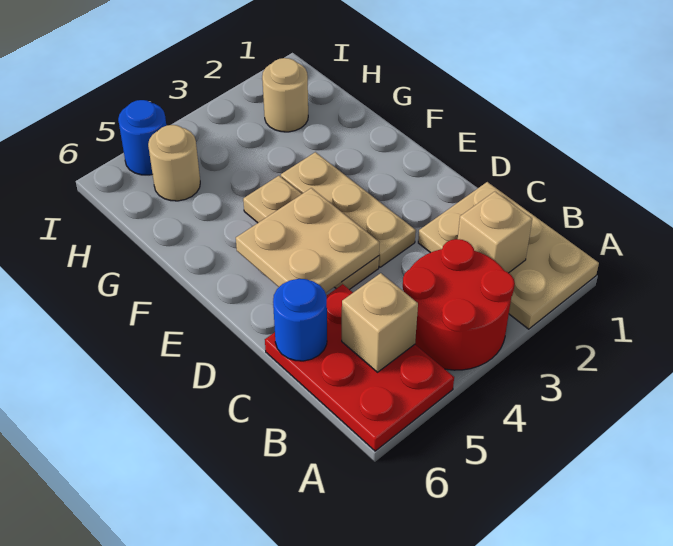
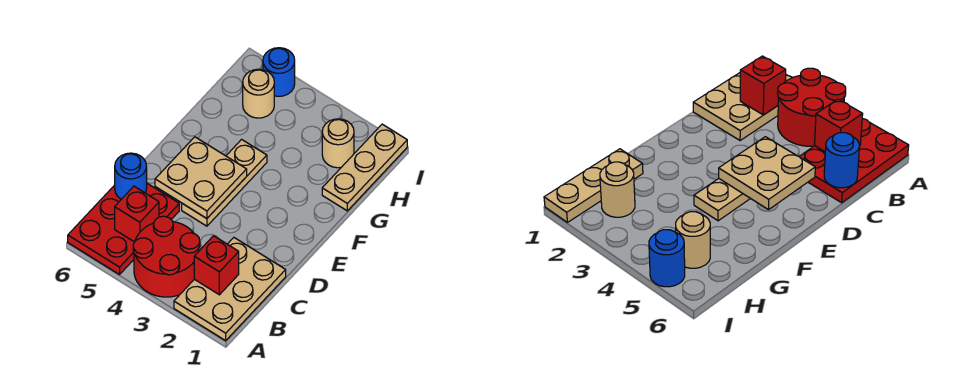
tan brick B2 level 2 -> red brick B2 level 2
tan brick B5 level 2 -> red brick B5 level 2
tan plate D3:F3 level 1 -> tan plate G1:I1 level 1

